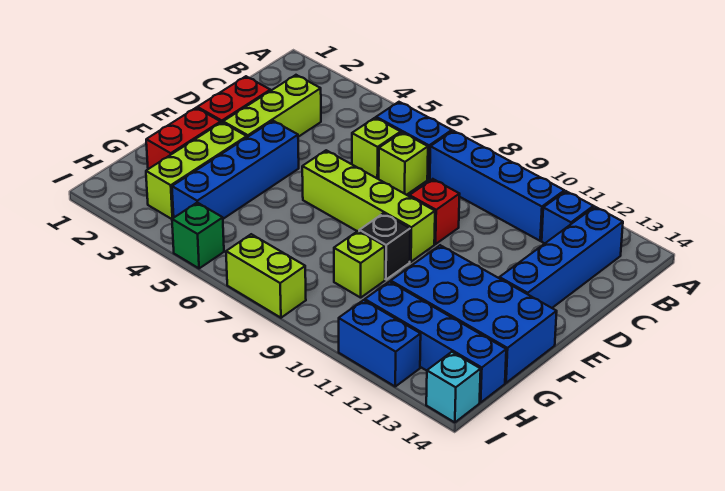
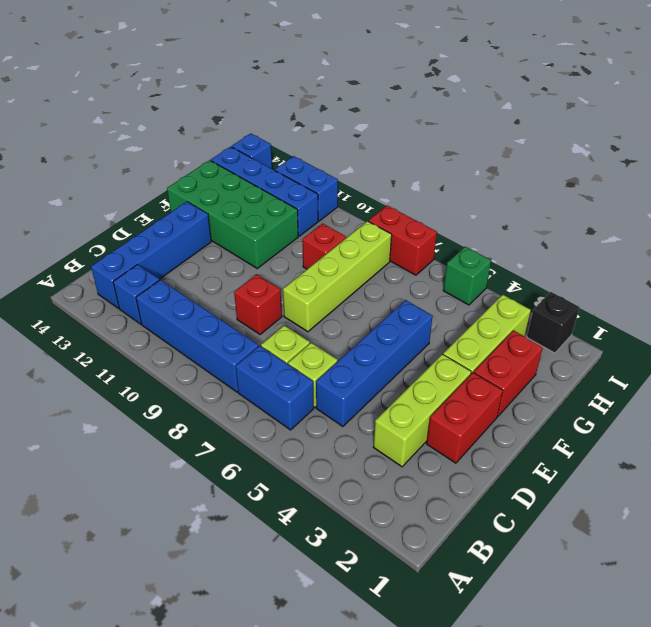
blue brick E4:H4 level 1 -> blue brick C5:F5 level 1
lime brick E6:E9 level 1 -> lime brick E8:H8 level 1
black brick F9 level 1 -> black brick I2 level 1
blue brick F11:G14 level 1 -> green brick F11:G14 level 1
lime brick G9 level 1 -> red brick G9 level 1
lime brick I7:I8 level 1 -> red brick I7:I8 level 1
cyan brick I14 level 1 -> blue brick I14 level 1

